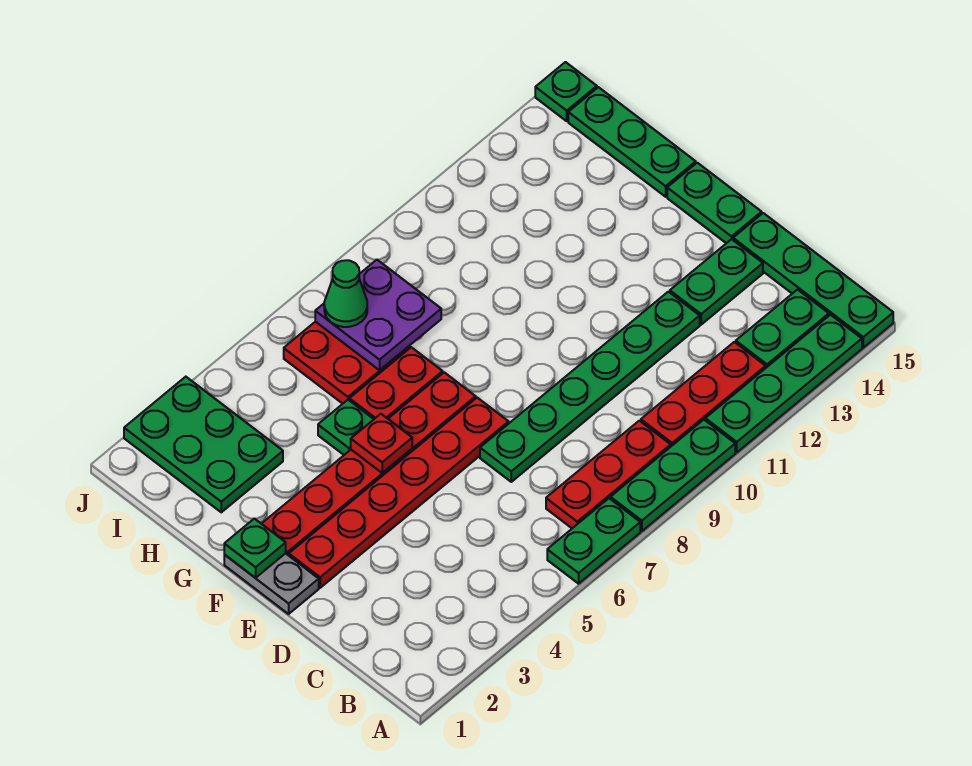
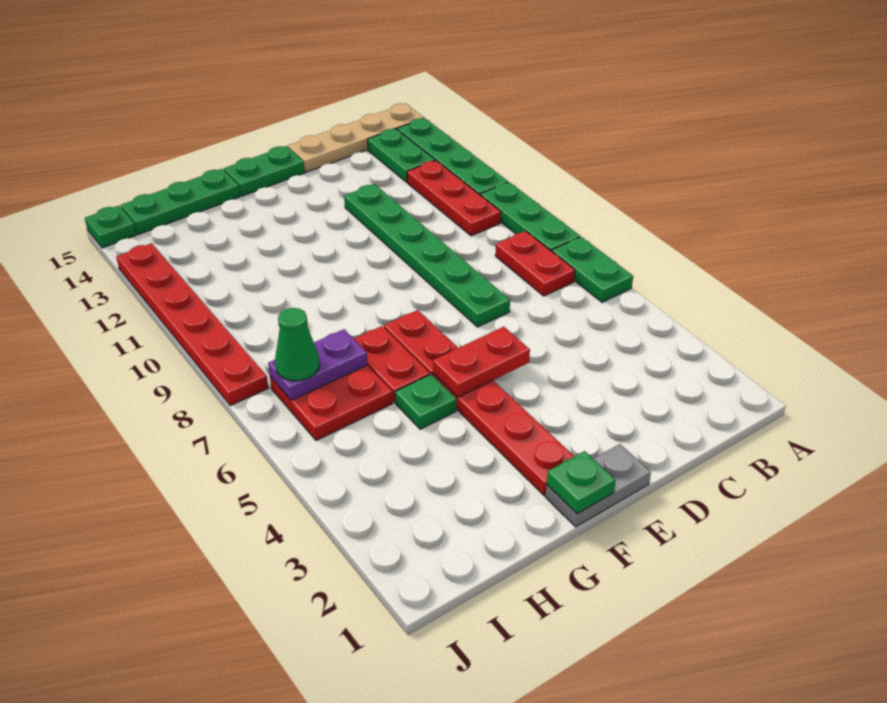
green plate A15:D15 level 1 -> tan plate A15:D15 level 1
red plate B7:B9 level 1 -> red plate B7:B8 level 1
green plate D13:D14 level 1 -> none
red plate E2:E7 level 1 -> red plate J8:J13 level 1
red plate F5 level 2 -> red plate E5:F5 level 2
green plate H2:J3 level 1 -> none
purple plate H7:I8 level 2 -> purple plate H7:I7 level 2

